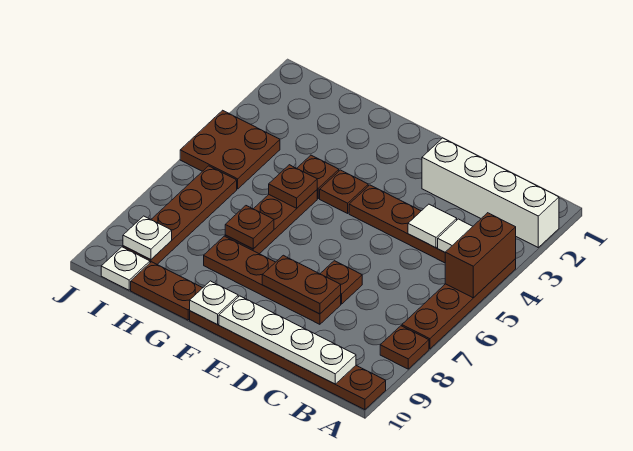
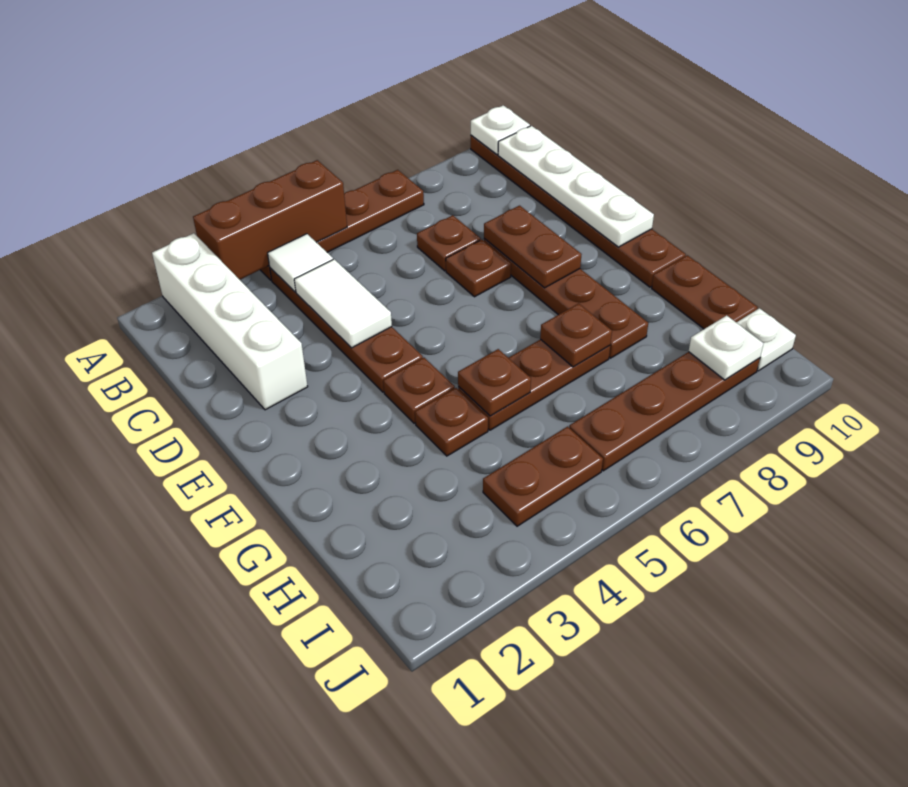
brown brick A4:A5 level 2 -> brown brick A3:A5 level 2
brown plate A8 level 1 -> brown plate C7 level 1
white tile C4 level 2 -> white tile C4:D4 level 2
white plate F10 level 2 -> white plate A10 level 2
brown plate I4:J5 level 1 -> brown plate I4:I5 level 1

